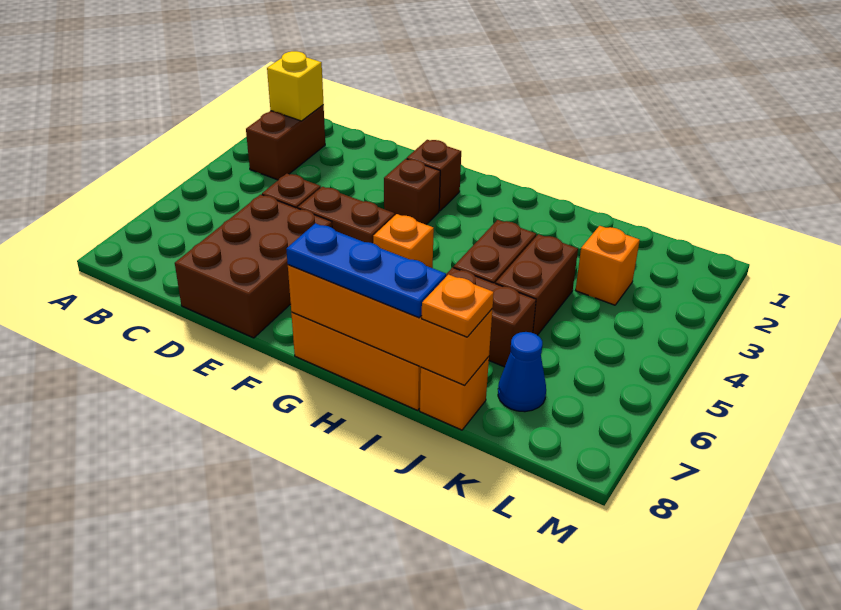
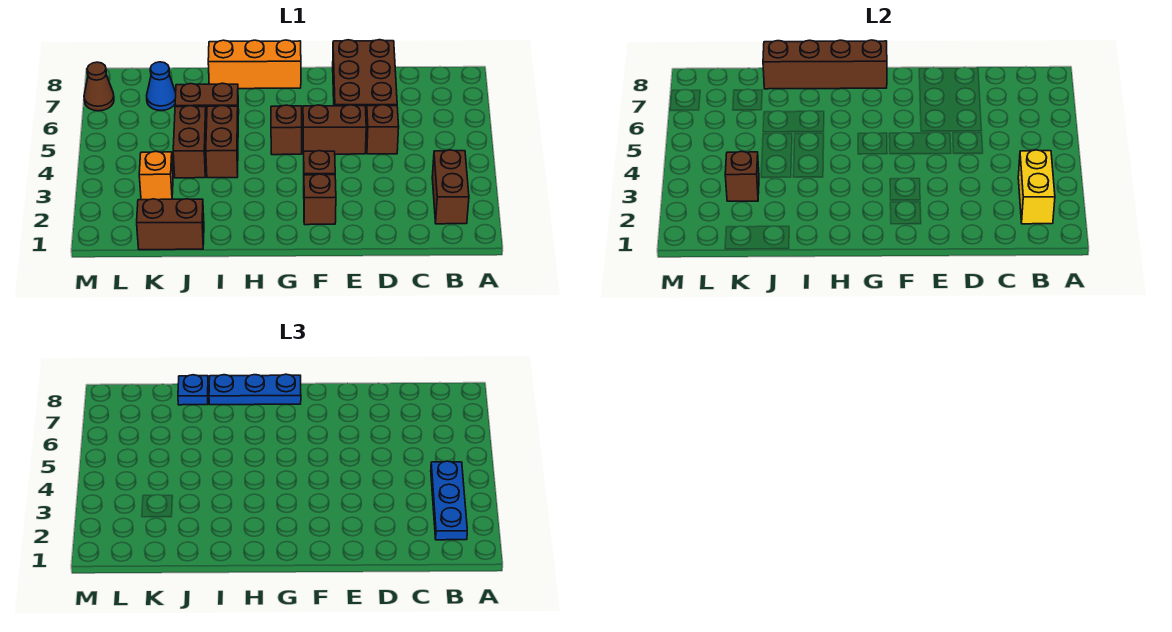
yellow brick B2 level 2 -> yellow brick B2:B3 level 2
none -> blue plate B2:B4 level 3
orange brick G5 level 1 -> brown brick G5 level 1
orange brick G8:J8 level 2 -> brown brick G8:J8 level 2
none -> brown brick J1:K1 level 1
orange brick J8 level 1 -> none
orange plate J8 level 3 -> blue plate J8 level 3
none -> brown brick K3 level 2
none -> brown cone M7 level 1

